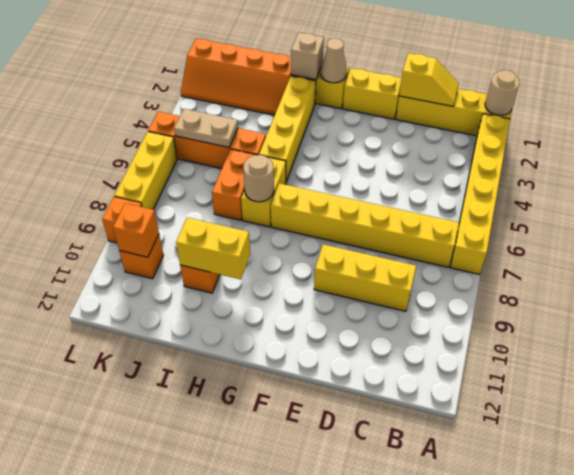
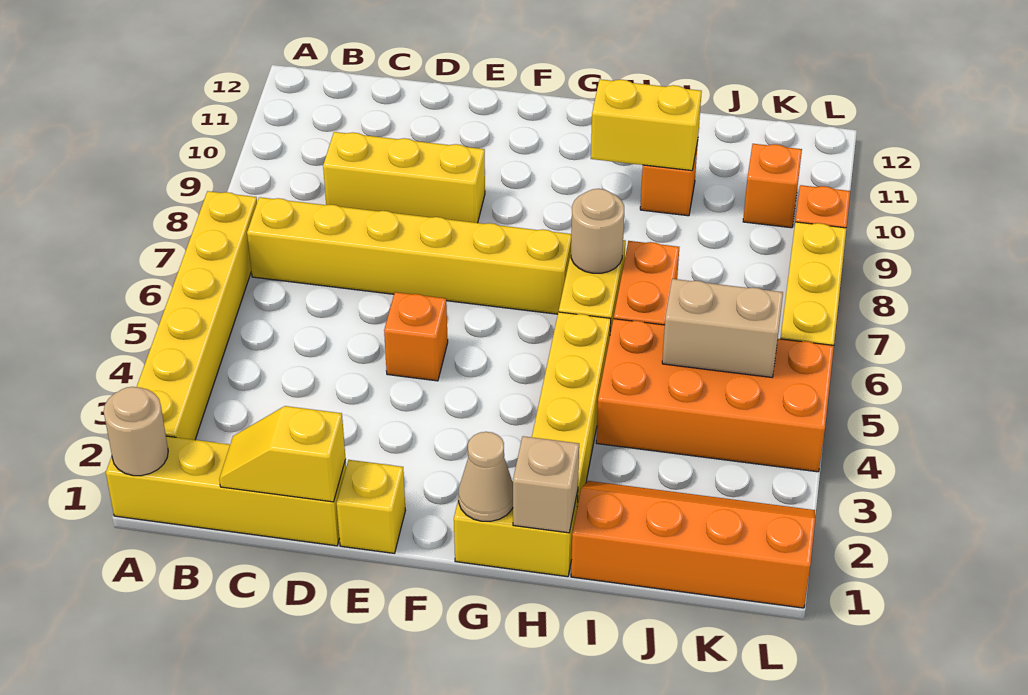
yellow brick E1:F1 level 1 -> yellow brick E1 level 1
orange brick I5:L5 level 1 -> orange brick I4:L5 level 1
tan plate J5:K5 level 2 -> tan brick J5:K5 level 2
orange brick K10 level 2 -> orange brick E5 level 1

